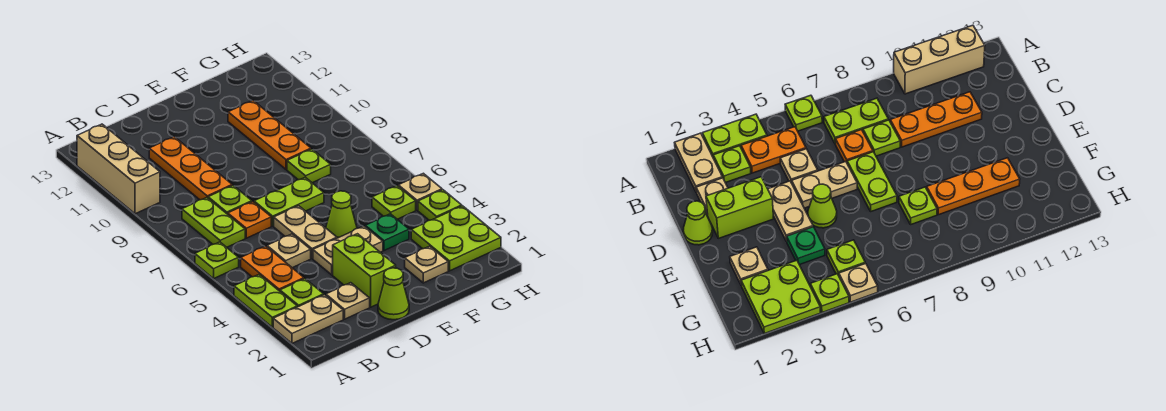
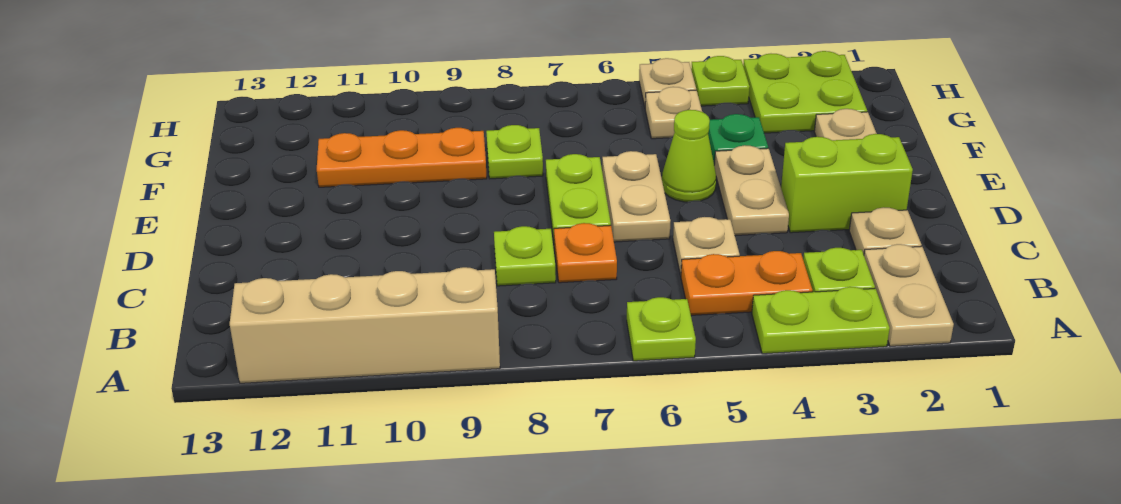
tan brick A10:A12 level 1 -> tan brick A9:A12 level 1
lime plate B7:B8 level 1 -> none
orange plate C9:C11 level 1 -> none
lime cone D1 level 1 -> none
tan plate D5:D6 level 1 -> tan plate D6:E6 level 1
lime plate G5 level 1 -> tan plate G5 level 1

